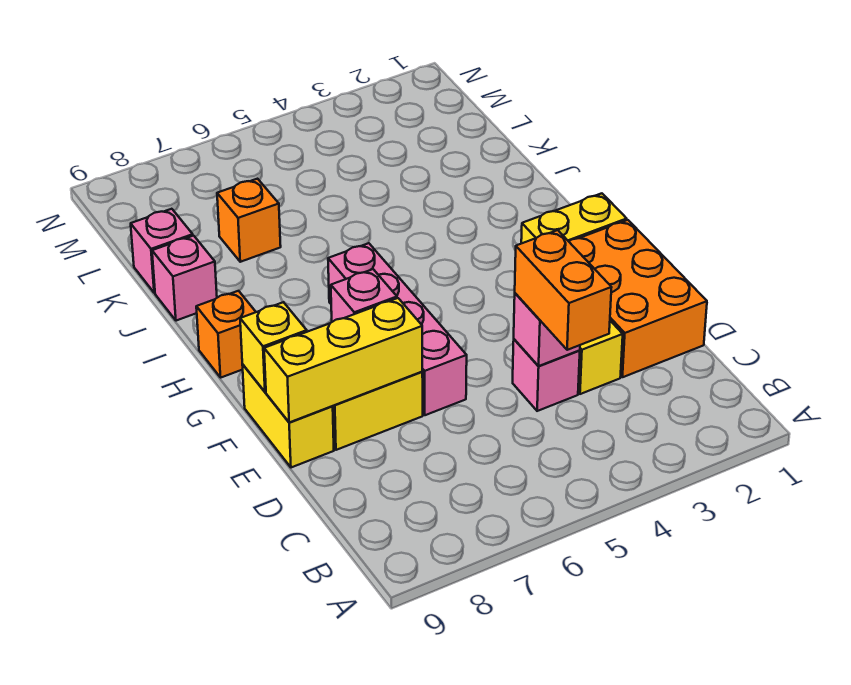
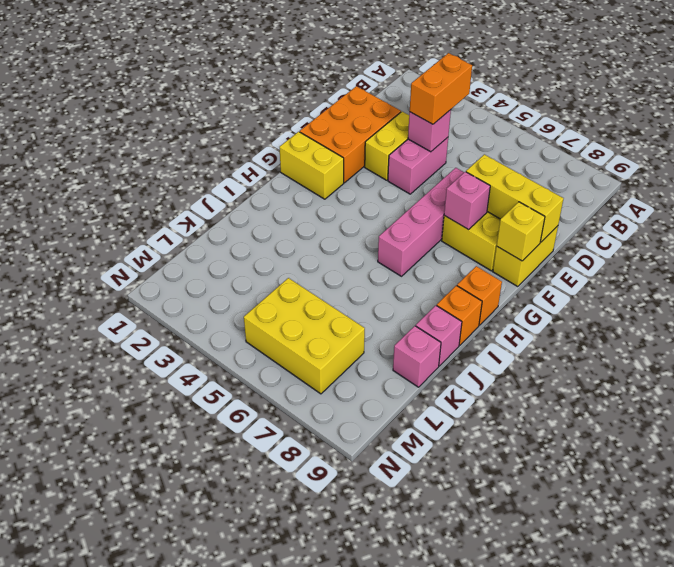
pink brick D4 level 1 -> pink brick D4:E4 level 1
orange brick K7 level 1 -> orange brick I9 level 1
none -> yellow brick L5:M7 level 1

